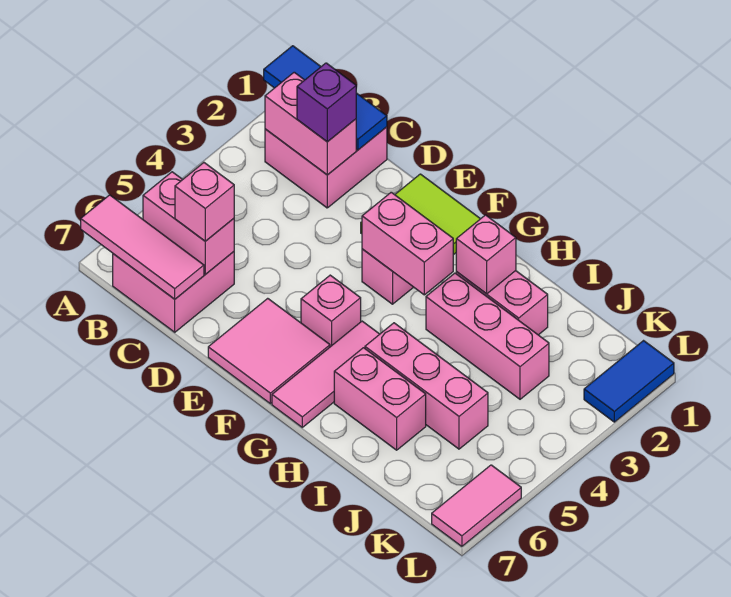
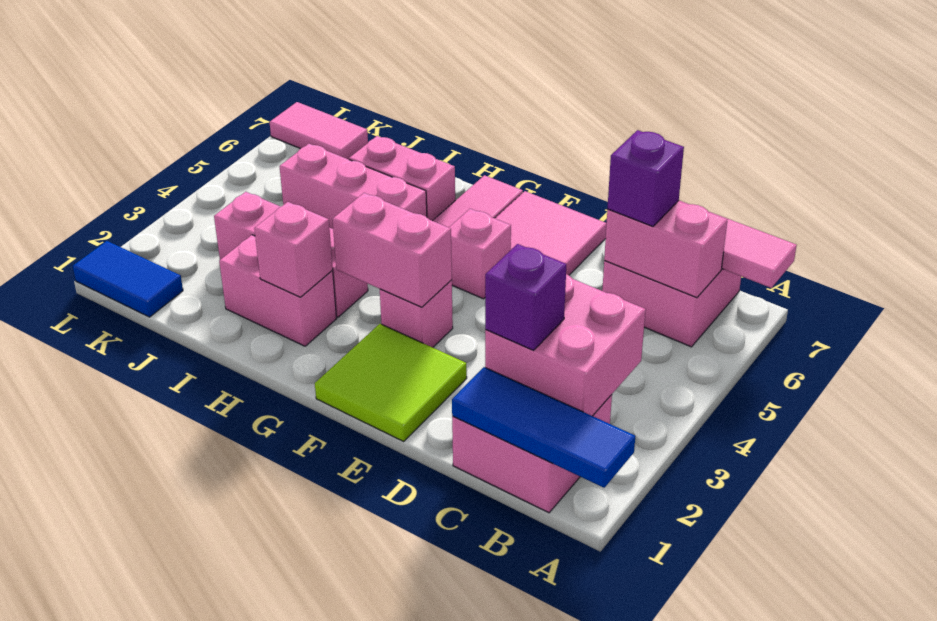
pink brick B2:C2 level 2 -> pink brick B2:C3 level 2
pink brick C6 level 3 -> purple brick C6 level 3
blue tile L1:L2 level 1 -> blue tile K1:L1 level 1
pink tile L6:L7 level 1 -> pink tile K7:L7 level 1

